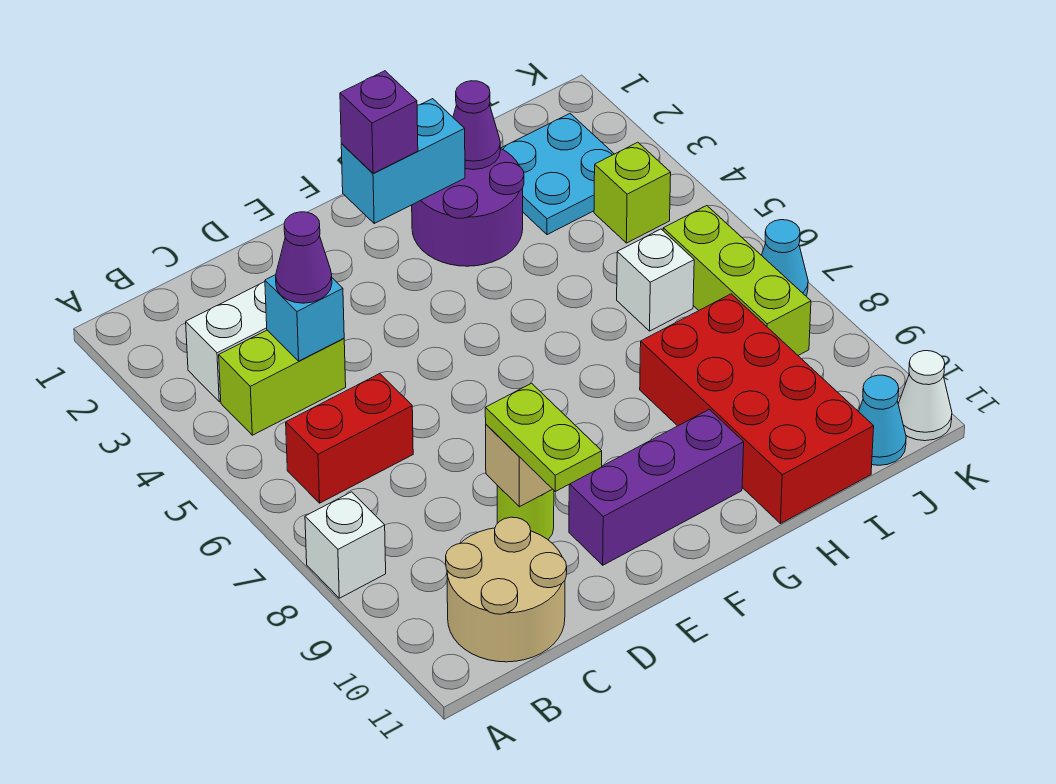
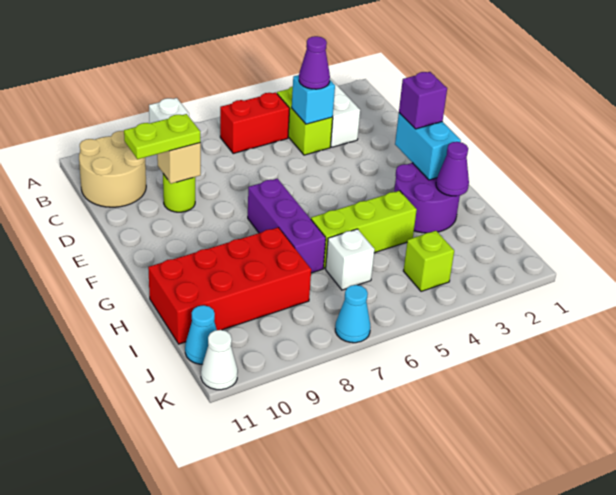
red brick B6:C6 level 1 -> red brick B5:B6 level 1
purple brick E10:G10 level 1 -> purple brick F7:H7 level 1
cyan plate I2:J3 level 1 -> none
lime brick J6:J8 level 1 -> lime brick H4:H6 level 1

